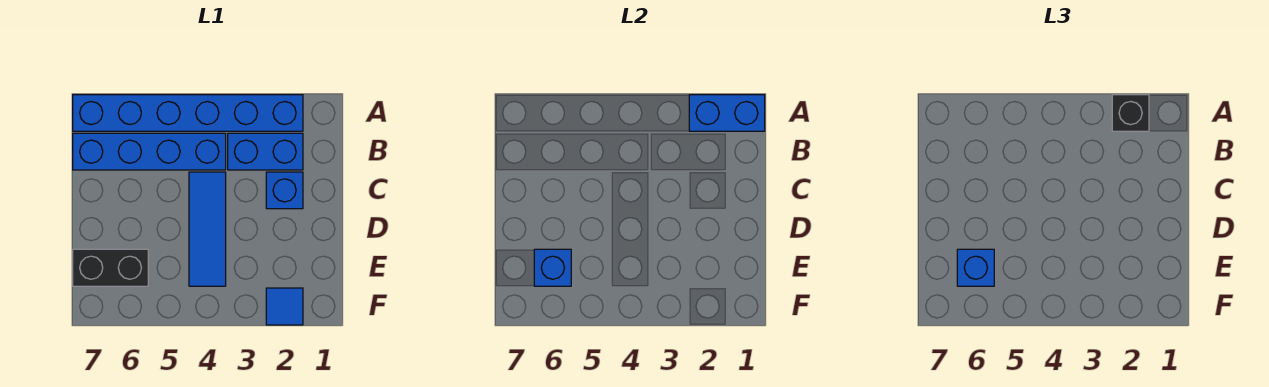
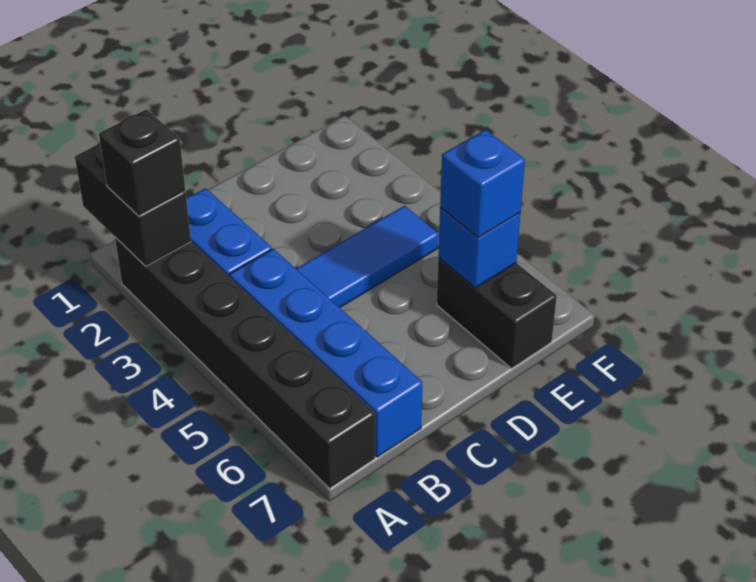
blue brick A1:A2 level 2 -> black brick A1:A2 level 2
blue brick A2:A7 level 1 -> black brick A2:A7 level 1
blue brick C2 level 1 -> none
blue tile F2 level 1 -> none

